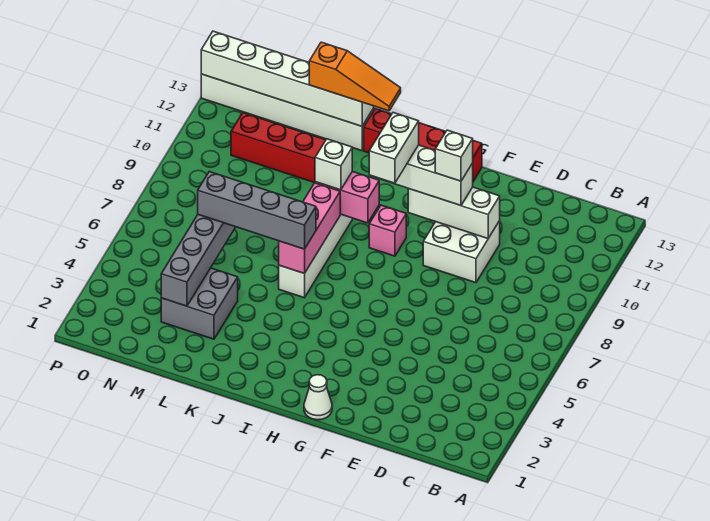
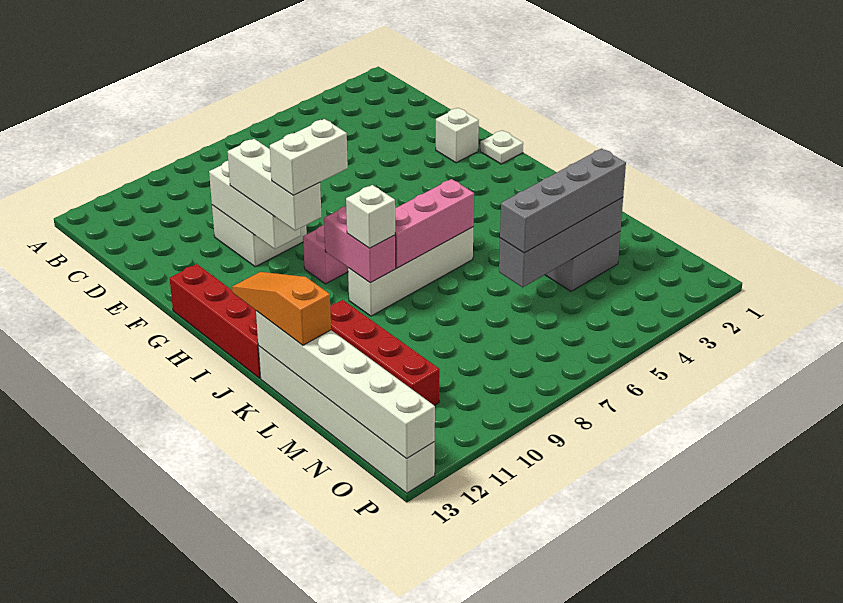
white brick F10 level 4 -> white brick F2 level 1
white cone G1 level 1 -> white plate G1 level 1
grey brick J6:M6 level 3 -> grey brick M3:M6 level 3

